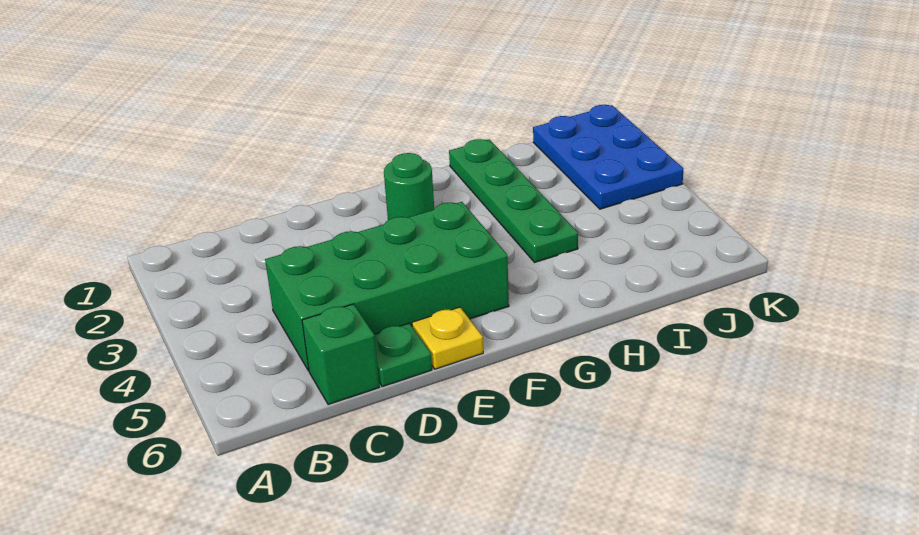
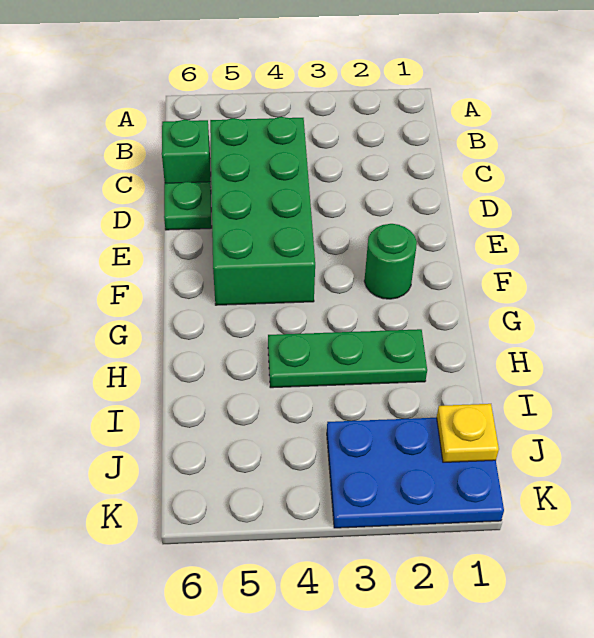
yellow plate E6 level 1 -> yellow plate J1 level 2
green plate H1:H4 level 1 -> green plate H2:H4 level 1

